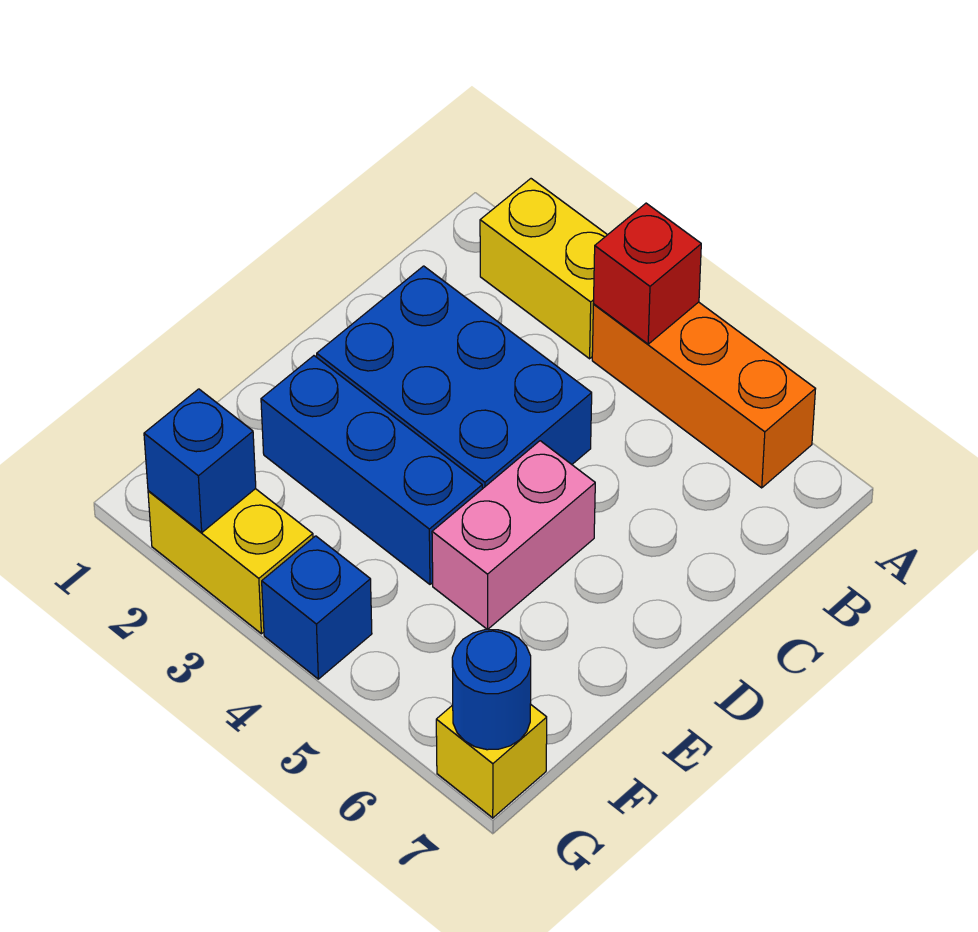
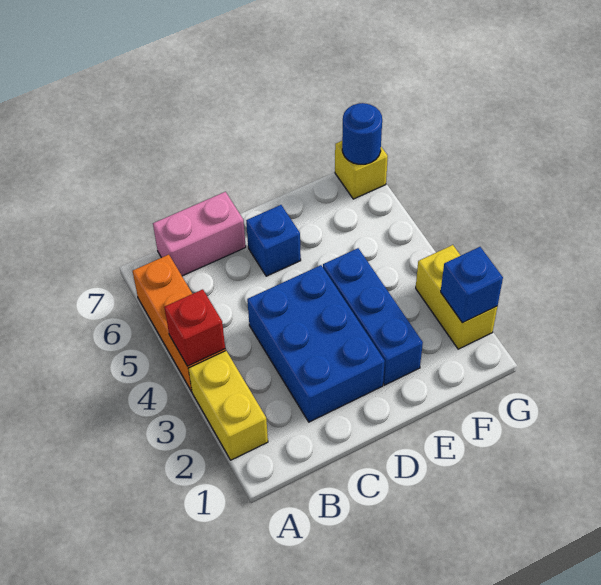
pink brick D5:E5 level 1 -> pink brick B7:C7 level 1
blue brick G4 level 1 -> blue brick D6 level 1

